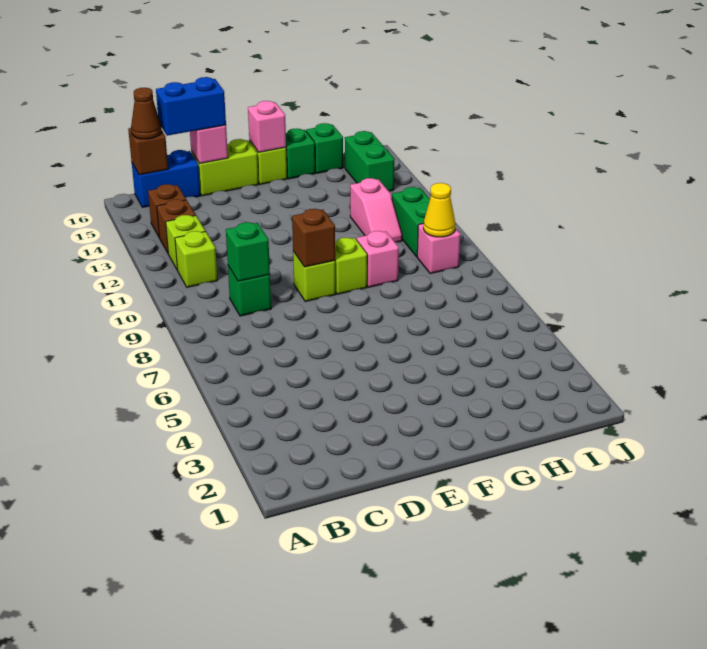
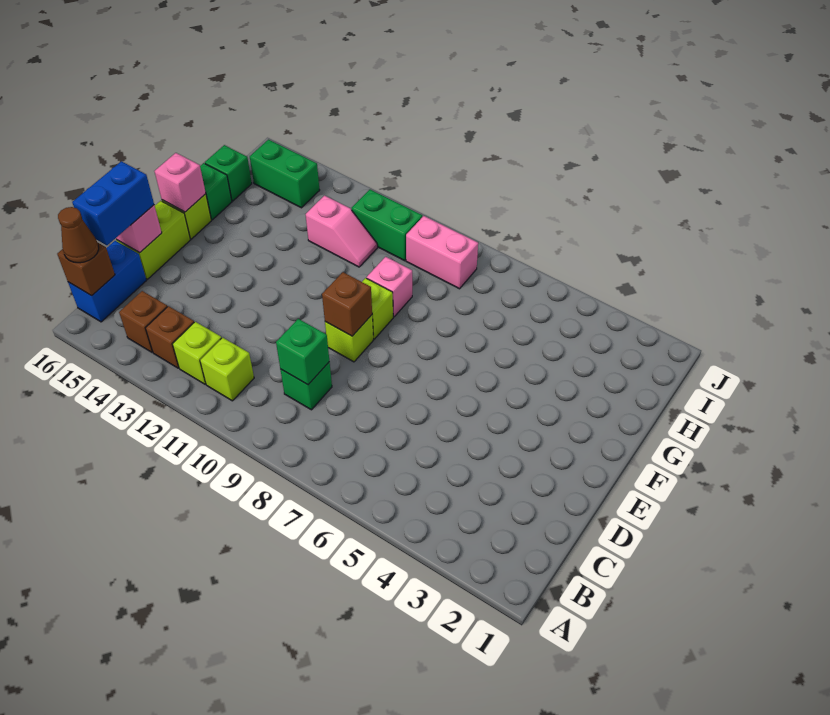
pink brick I9 level 1 -> pink brick I8:I9 level 1
yellow cone I9 level 2 -> none

